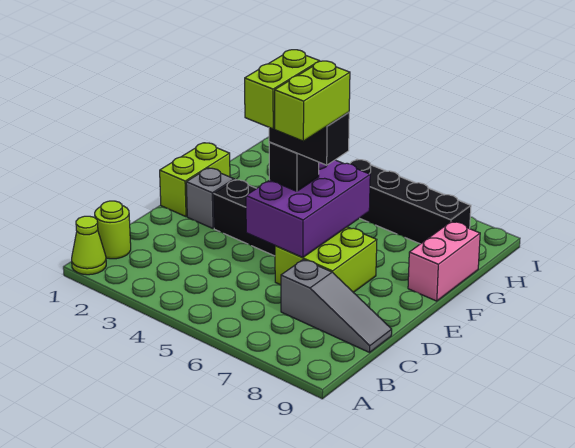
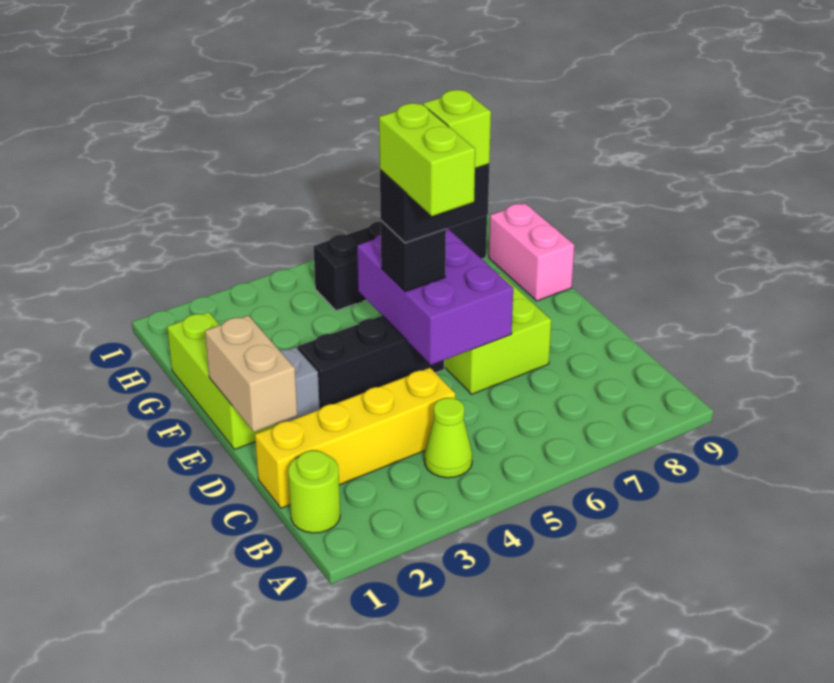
lime cone A1 level 1 -> lime cone B4 level 1
none -> yellow brick C1:C4 level 1
grey slope C7:C9 level 1 top 7 -> none
none -> tan brick D1:E1 level 2
lime brick D6:E6 level 5 -> lime brick E6 level 5
lime brick E1:F1 level 1 -> lime brick E1:G1 level 1

